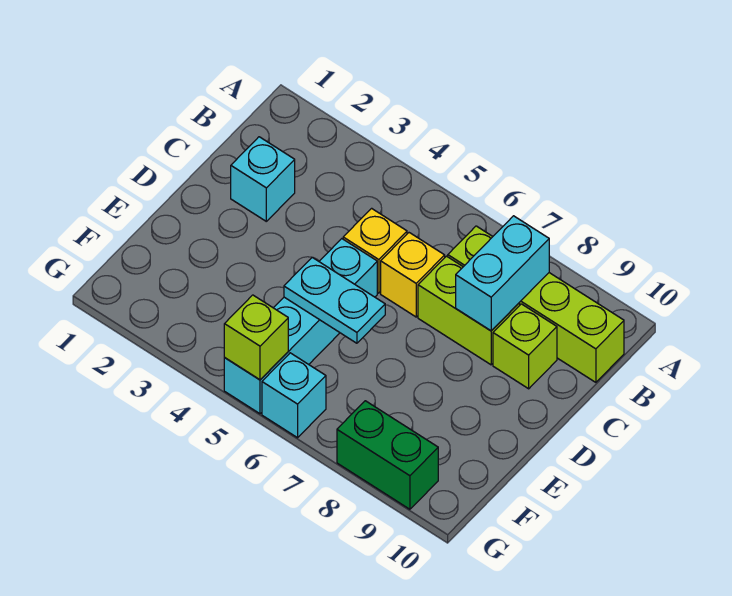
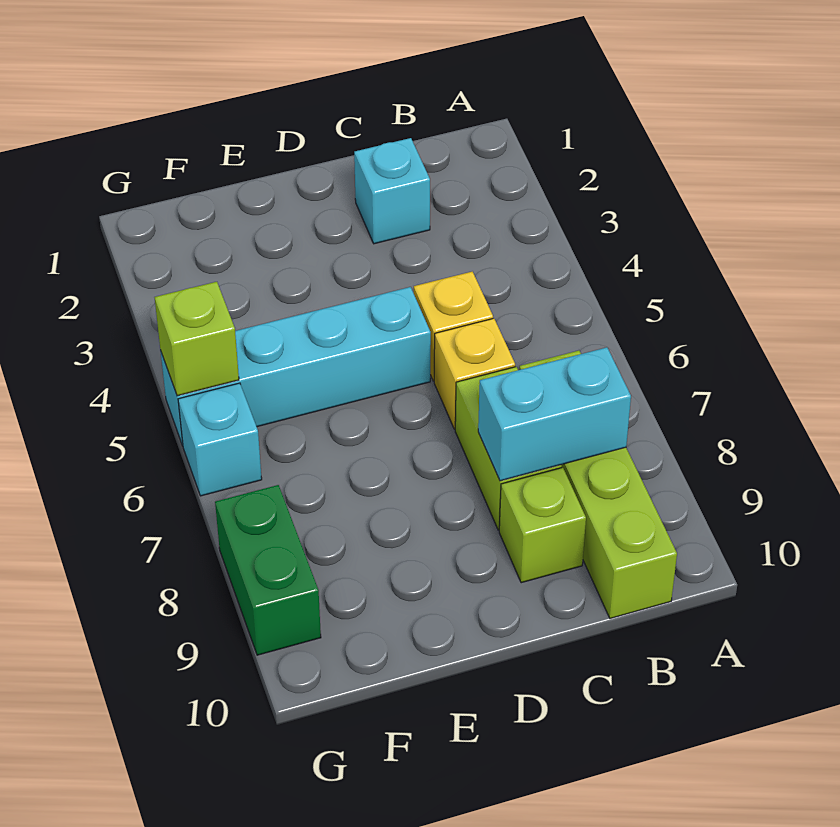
cyan plate E5:E6 level 2 -> none

